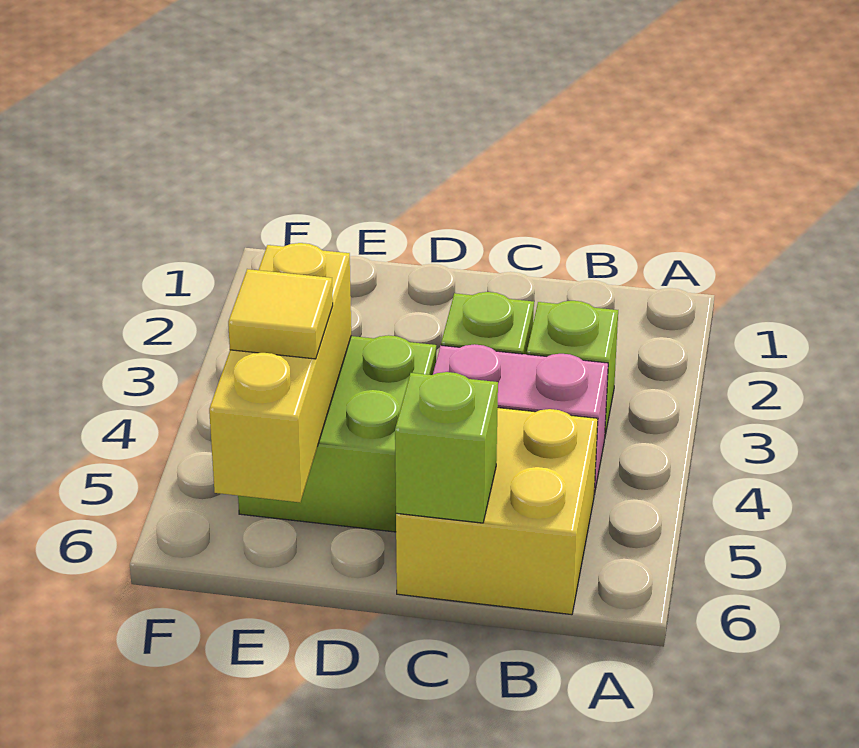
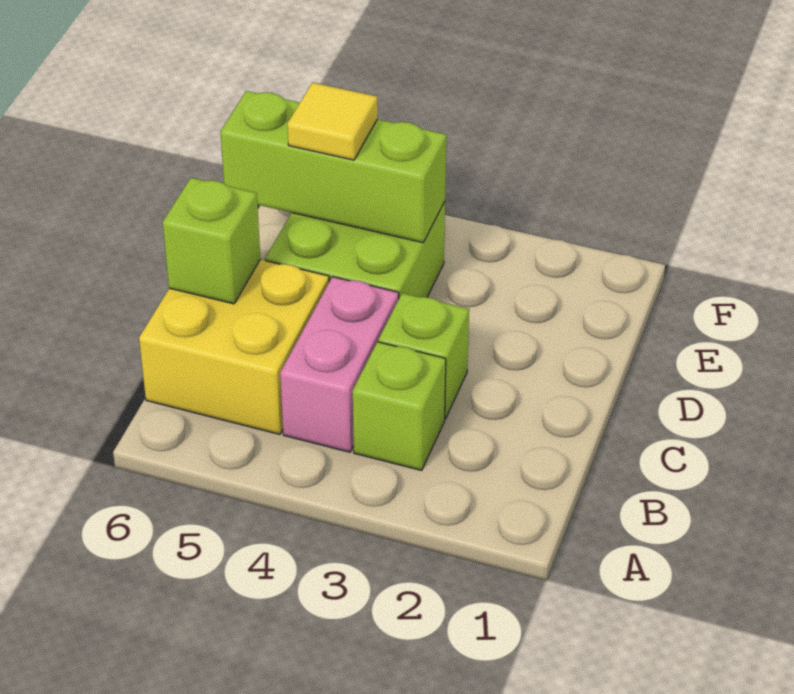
yellow brick E4:E6 level 2 -> lime brick E4:E6 level 2

